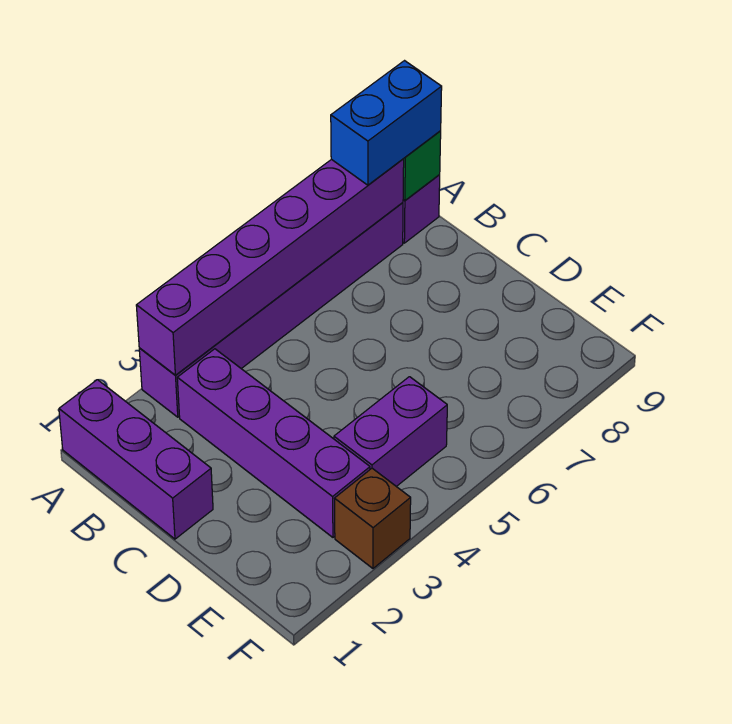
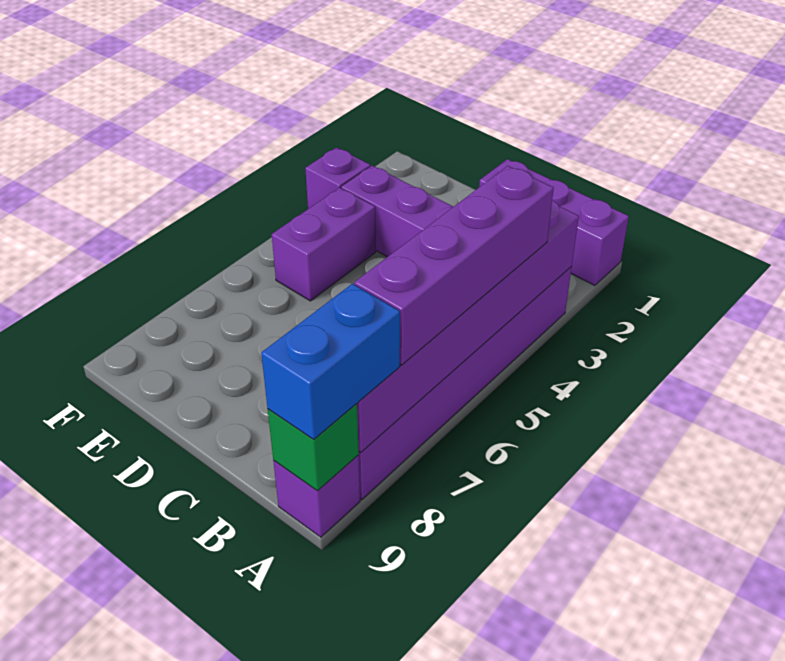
none -> purple brick A4:A7 level 3
brown brick F3 level 1 -> purple brick F3 level 1

